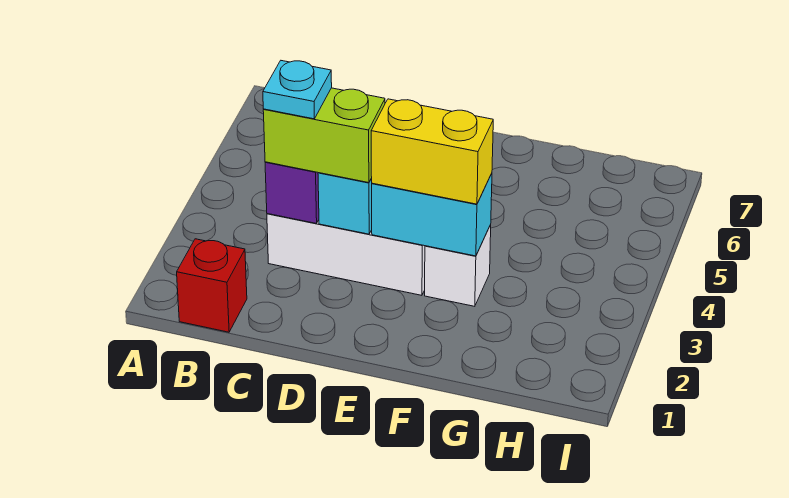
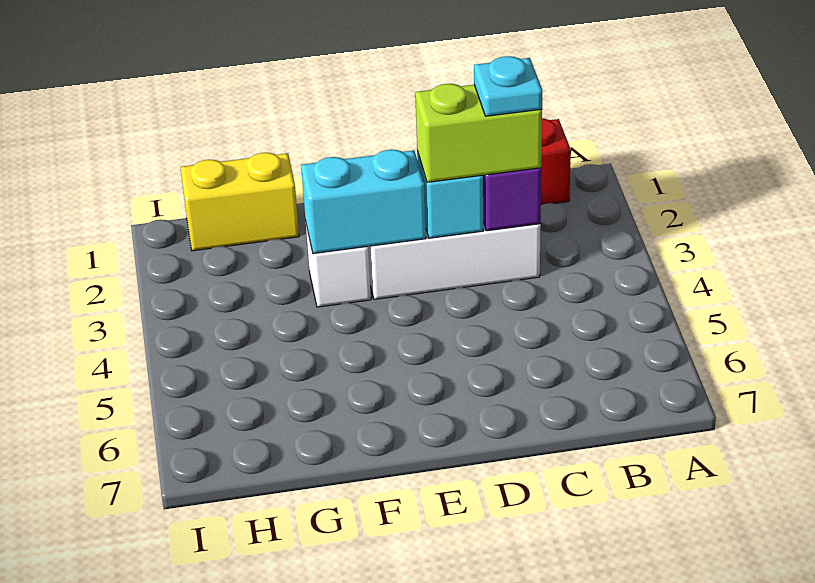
yellow brick E3:F3 level 3 -> yellow brick G1:H1 level 1

